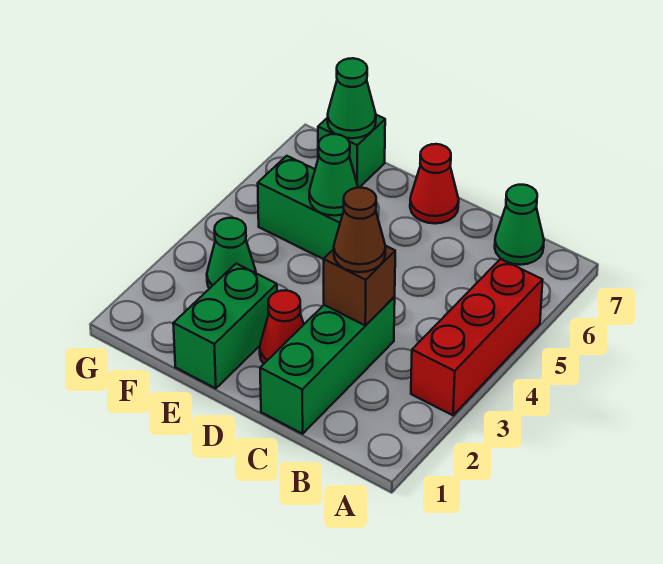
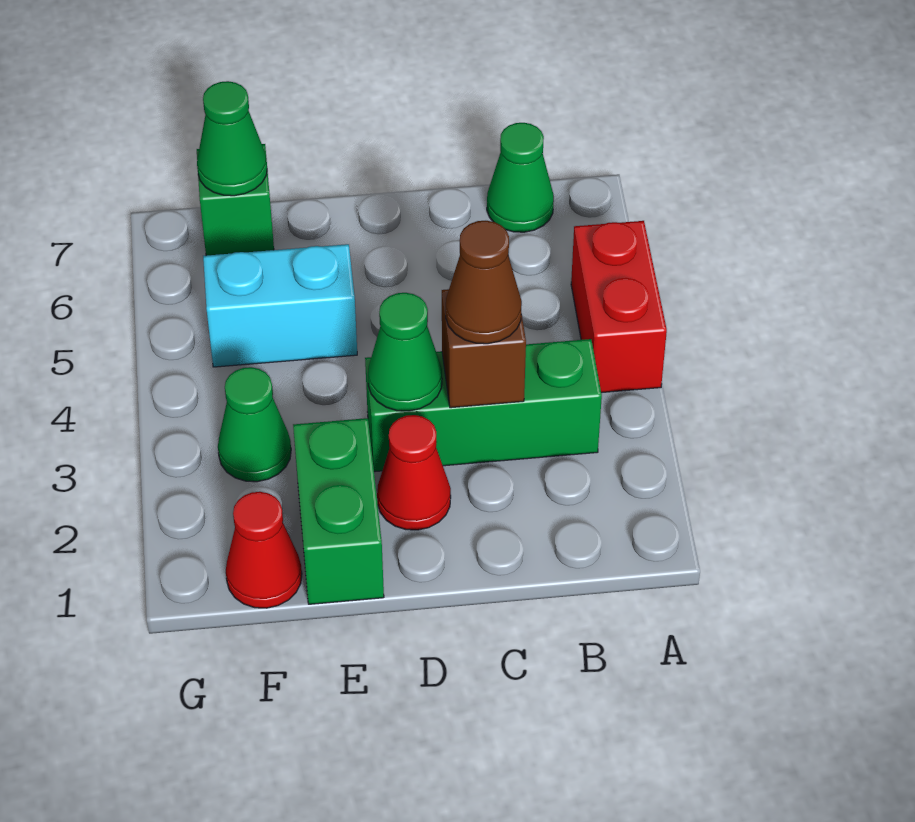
red brick A3:A5 level 1 -> red brick A4:A5 level 1
green brick C1:C3 level 1 -> green brick B3:D3 level 1
red cone D7 level 1 -> red cone F1 level 1
green brick E5:F5 level 1 -> cyan brick E5:F5 level 1
green cone E5 level 2 -> green cone D3 level 2

